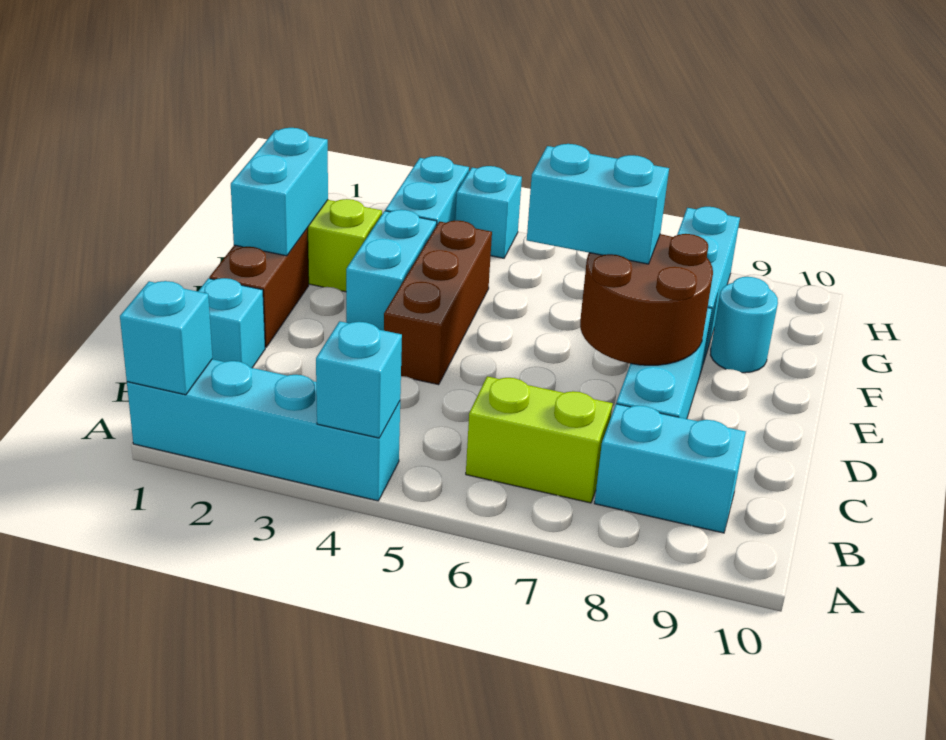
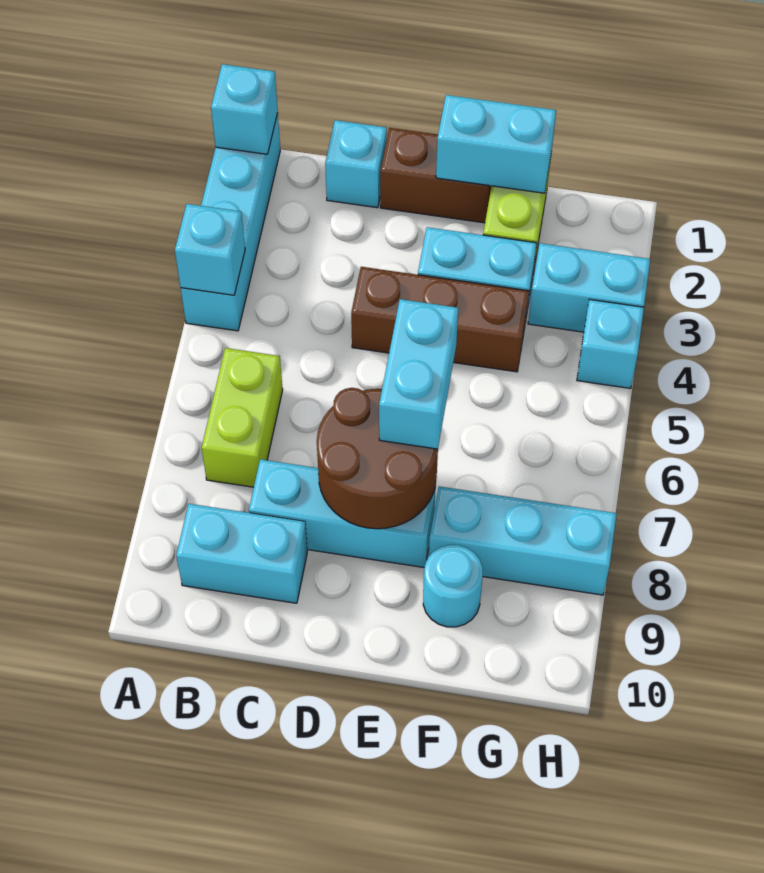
cyan brick B8:B9 level 1 -> cyan brick B9:C9 level 1

